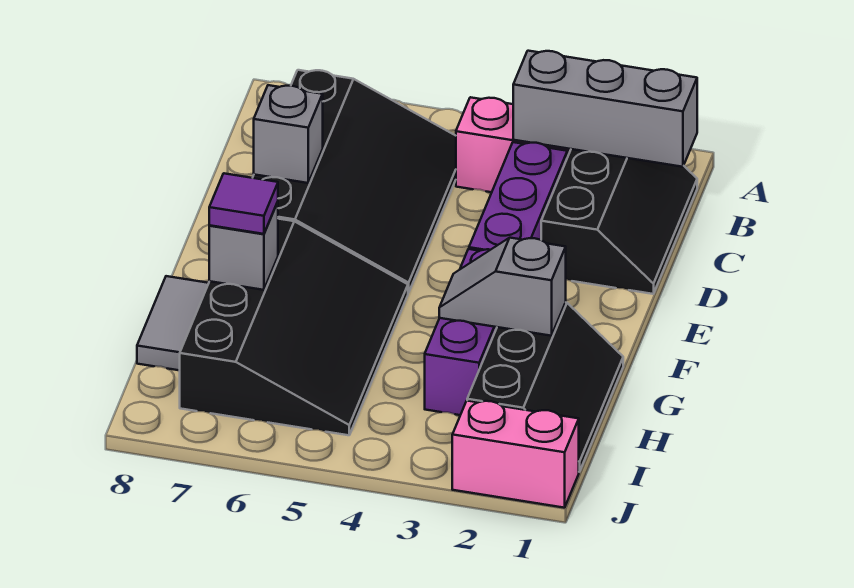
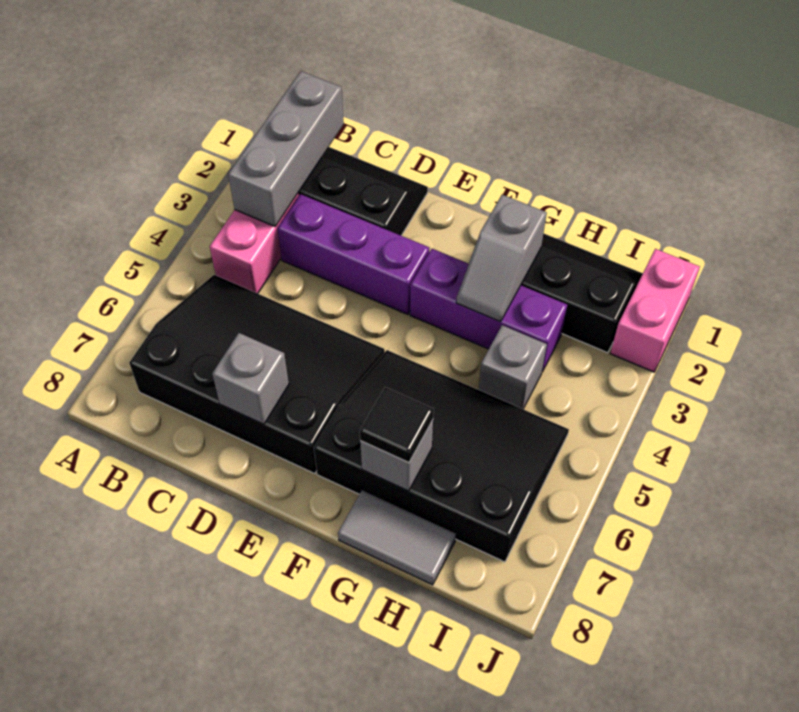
purple tile G7 level 3 -> black tile G7 level 3
none -> grey brick H4 level 1

